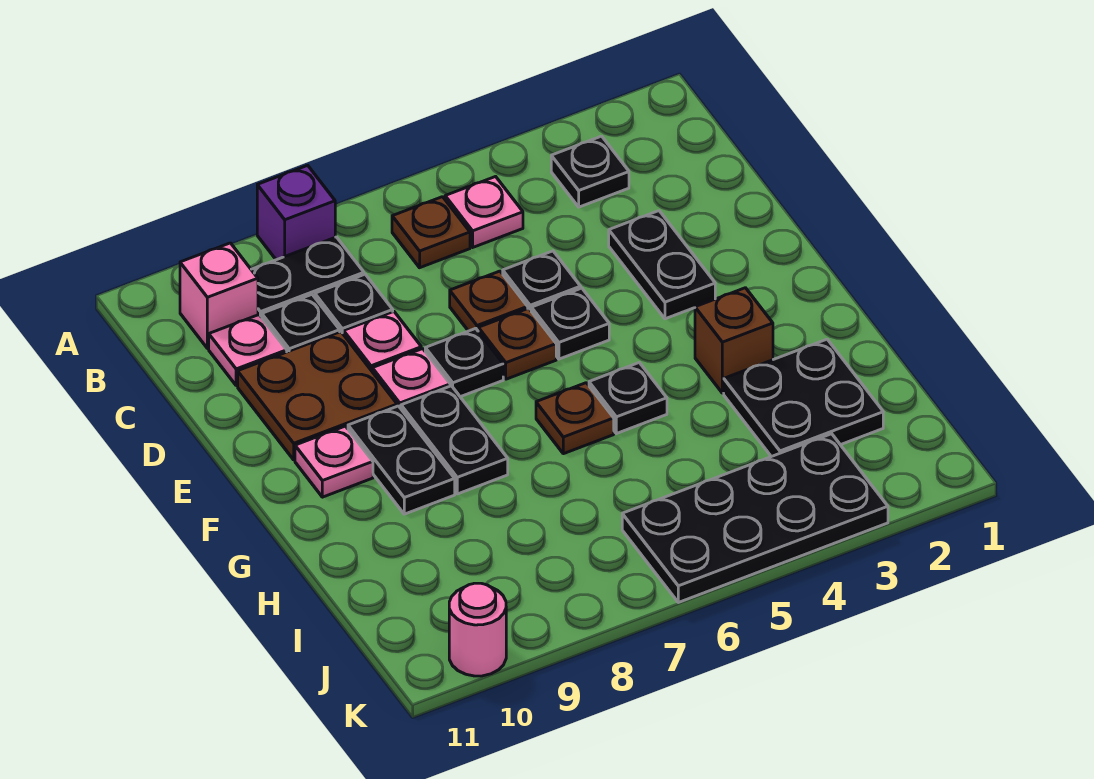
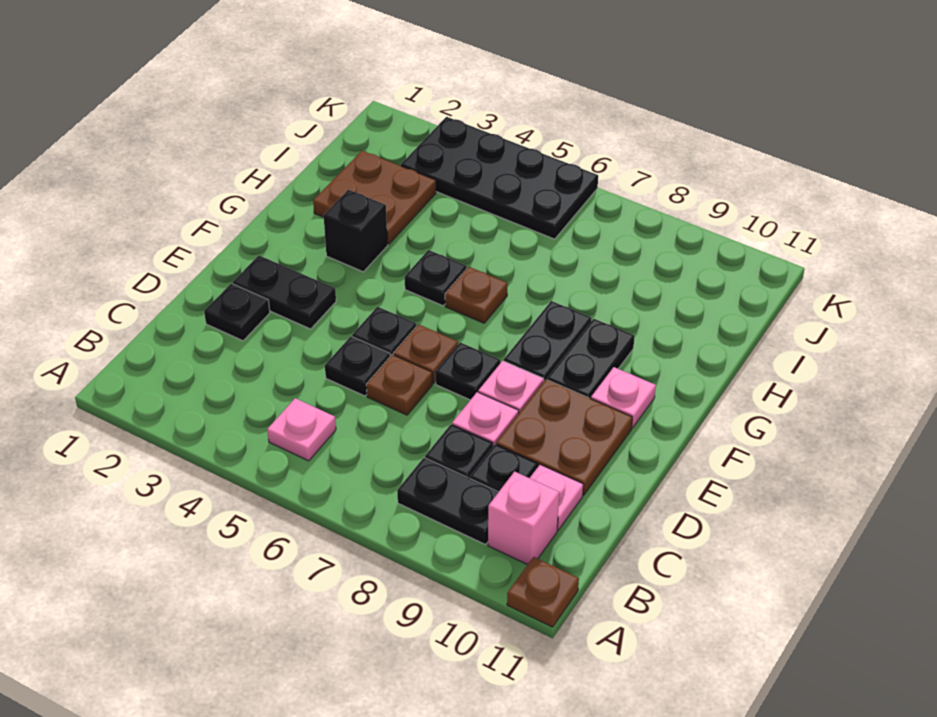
purple brick A8 level 1 -> none
black plate B3 level 1 -> black plate D2 level 1
brown plate B6 level 1 -> brown plate A11 level 1
black plate D3:E3 level 1 -> black plate E2:E3 level 1
brown brick G3 level 1 -> black brick G3 level 1
black plate H2:I3 level 1 -> brown plate H2:I3 level 1
pink round brick K10 level 1 -> none

